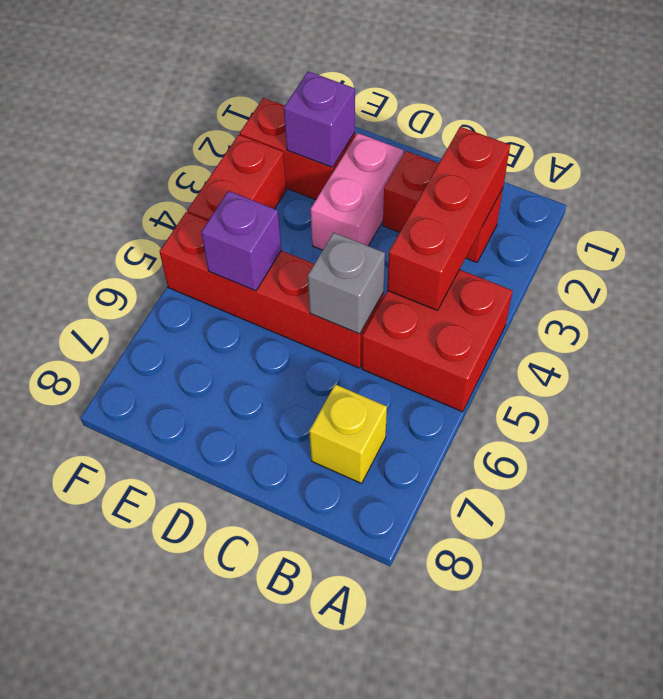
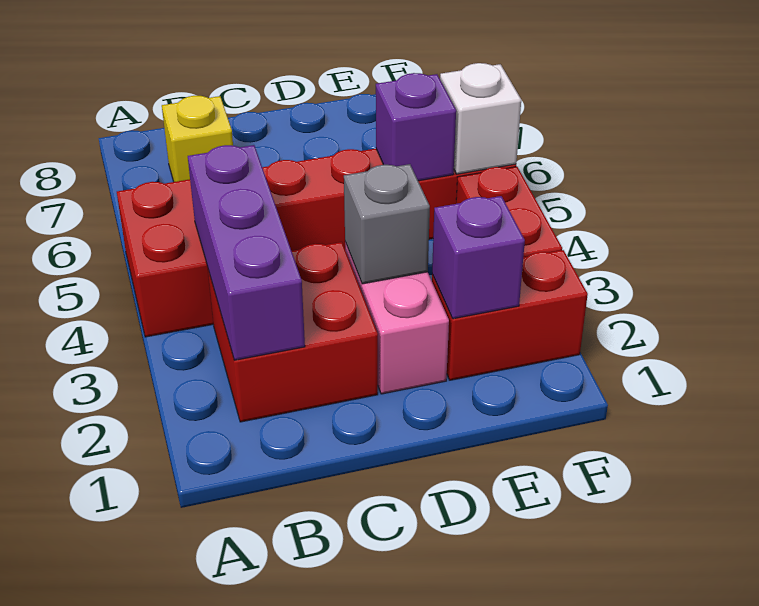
red brick B2:C2 level 1 -> red brick B2:C3 level 1
red brick B2:B4 level 2 -> purple brick B2:B4 level 2
grey brick C5 level 2 -> grey brick D3 level 2
none -> white brick F5 level 2

